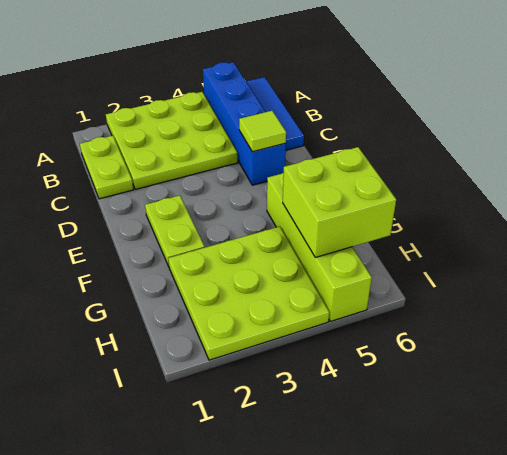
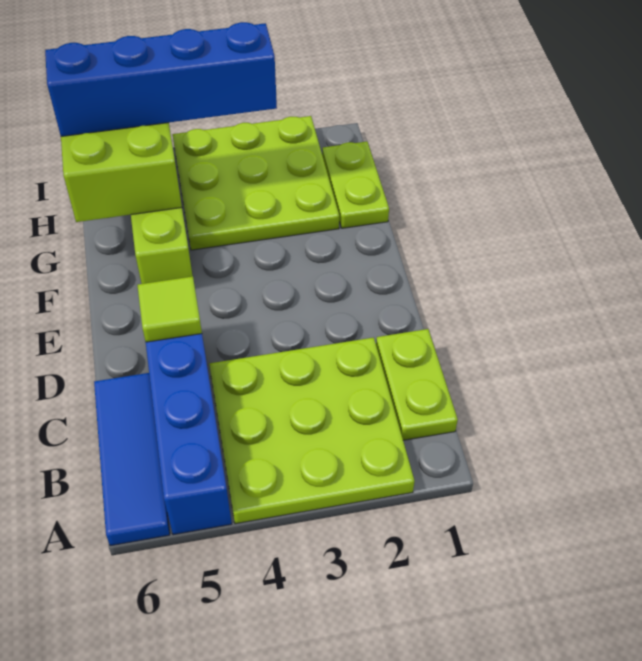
lime plate E2:F2 level 1 -> lime plate G1:H1 level 1
none -> blue brick H3:H6 level 3

